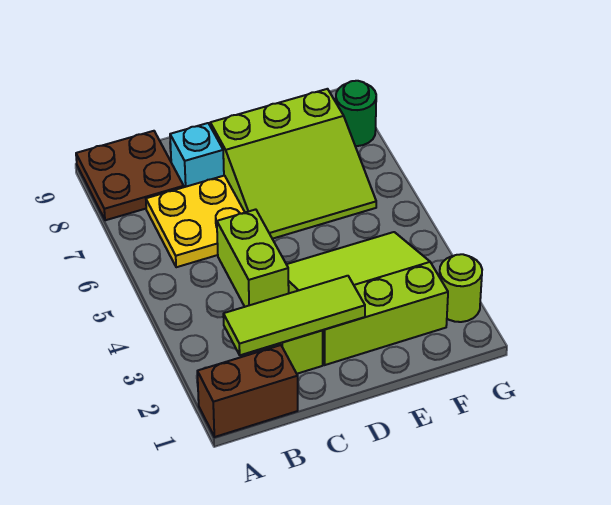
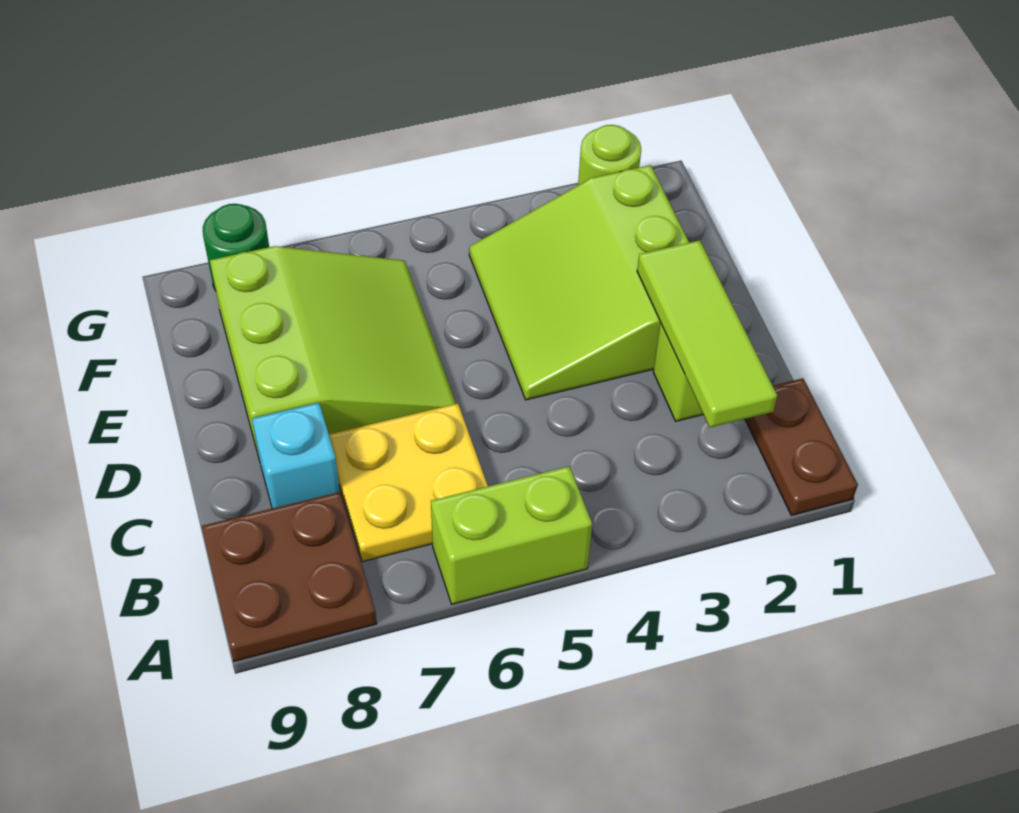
brown brick A1:B1 level 1 -> brown plate A1:B1 level 1
lime brick C4:C5 level 1 -> lime brick A5:A6 level 1

